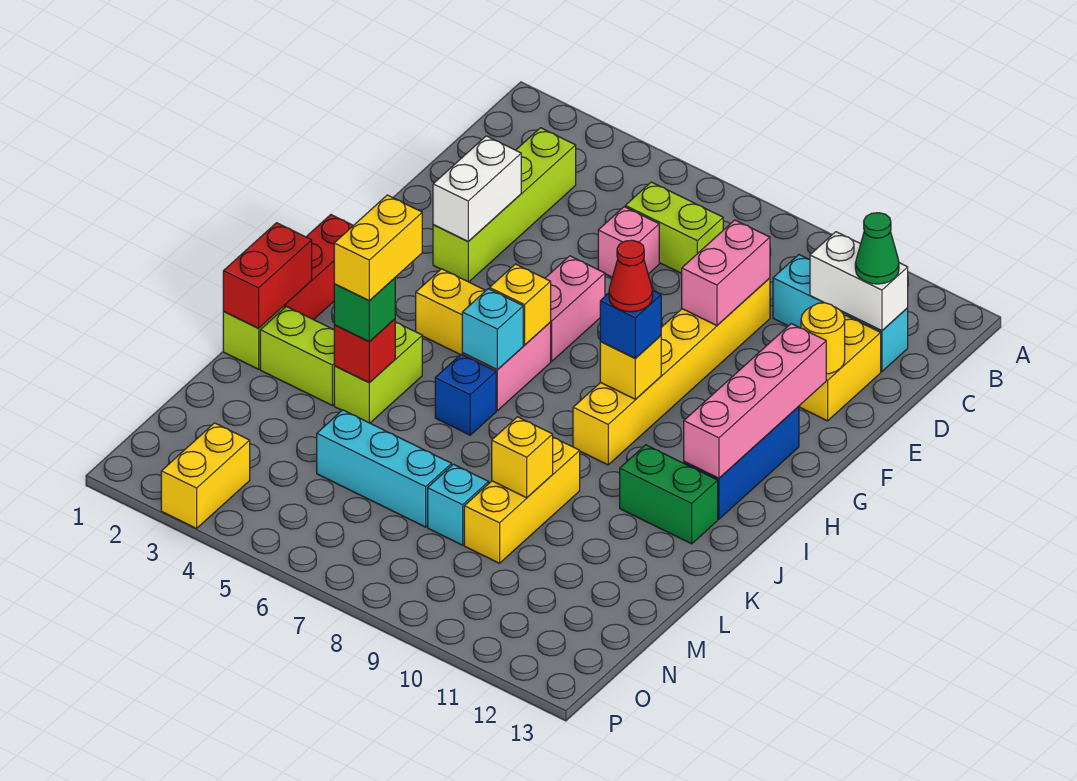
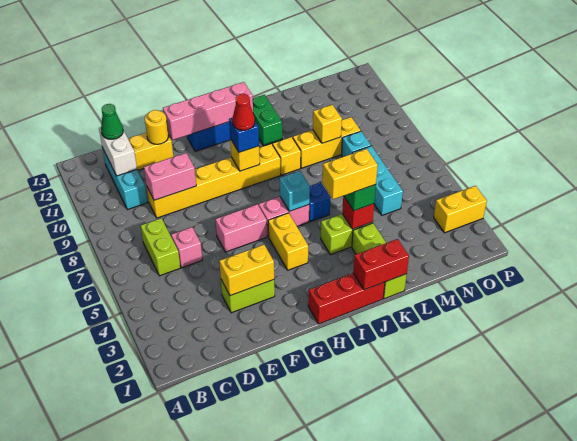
lime brick C3:F3 level 1 -> lime brick E3:F3 level 1
white brick E3:F3 level 2 -> yellow brick E3:F3 level 2
yellow brick H6 level 2 -> yellow brick J9 level 1

